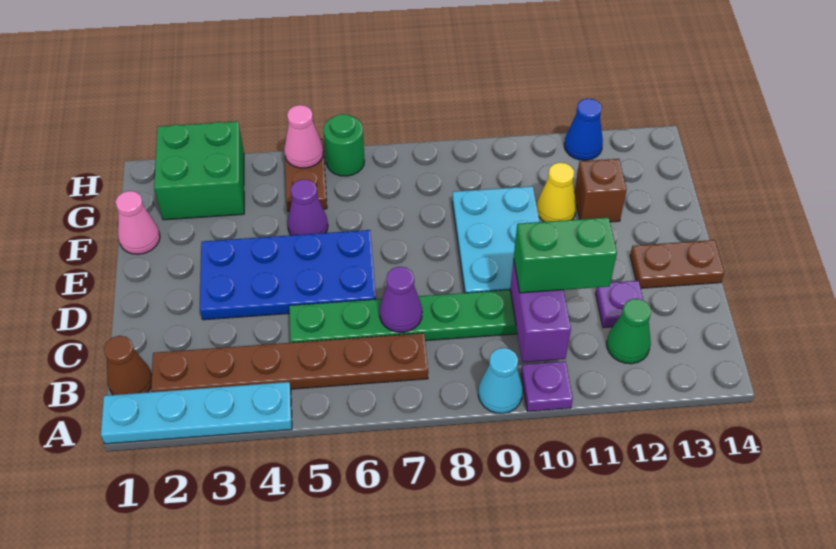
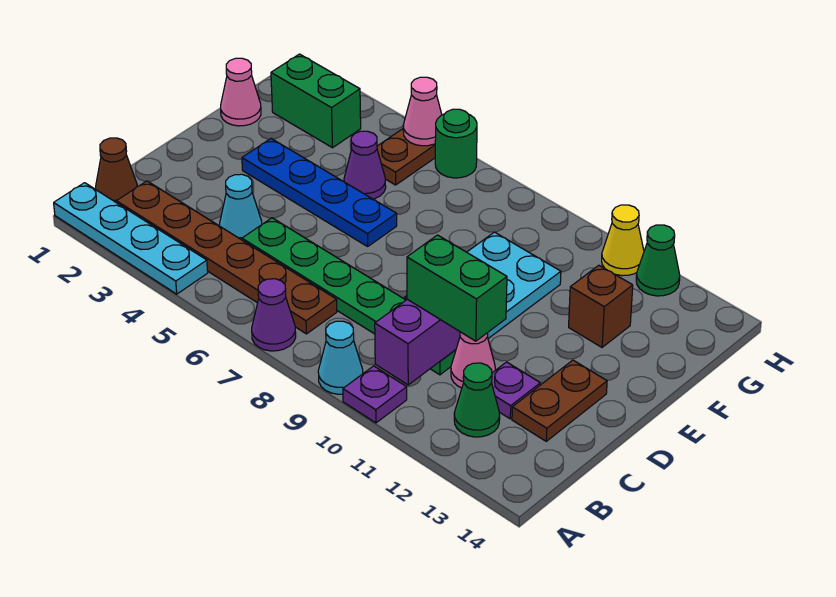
none -> cyan cone C4 level 1
purple cone C7 level 2 -> purple cone A7 level 1
none -> pink cone C11 level 1
blue plate D3:E6 level 1 -> blue plate E3:E6 level 1
brown plate D13:D14 level 1 -> brown plate C13:D13 level 1
yellow cone F11 level 1 -> yellow cone H11 level 1
green brick G2:H3 level 1 -> green brick G2:G3 level 1
blue cone H12 level 1 -> green cone H12 level 1

